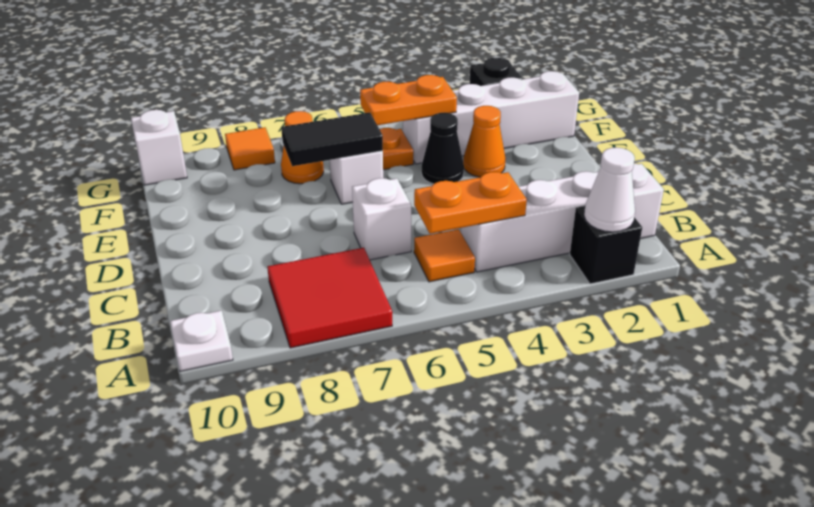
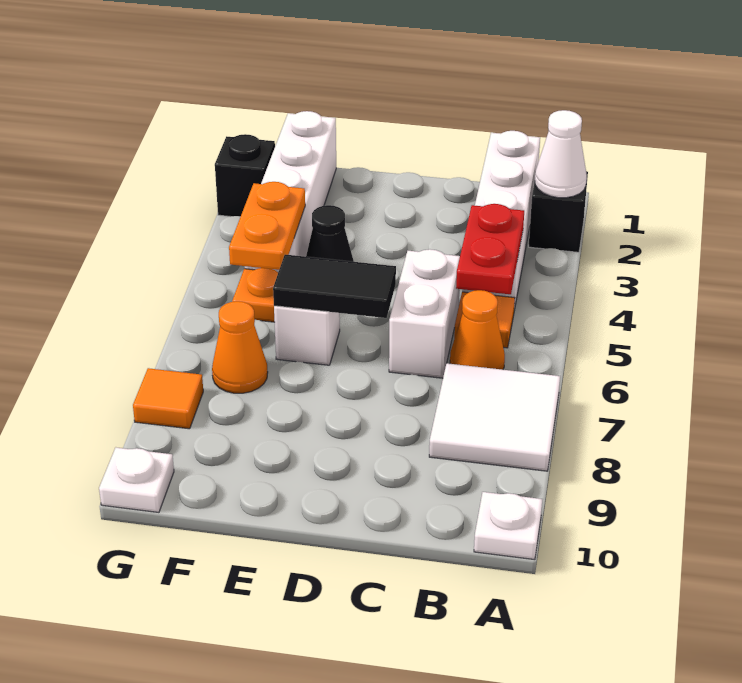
red tile A7:B8 level 1 -> white tile A7:B8 level 1
orange plate B4:B5 level 2 -> red plate B4:B5 level 2
white brick C6 level 1 -> white brick C5:C6 level 1
orange cone E3 level 1 -> orange cone B6 level 1
black tile E6:E7 level 2 -> black tile D6:E6 level 2
white brick G10 level 1 -> white plate G10 level 1

